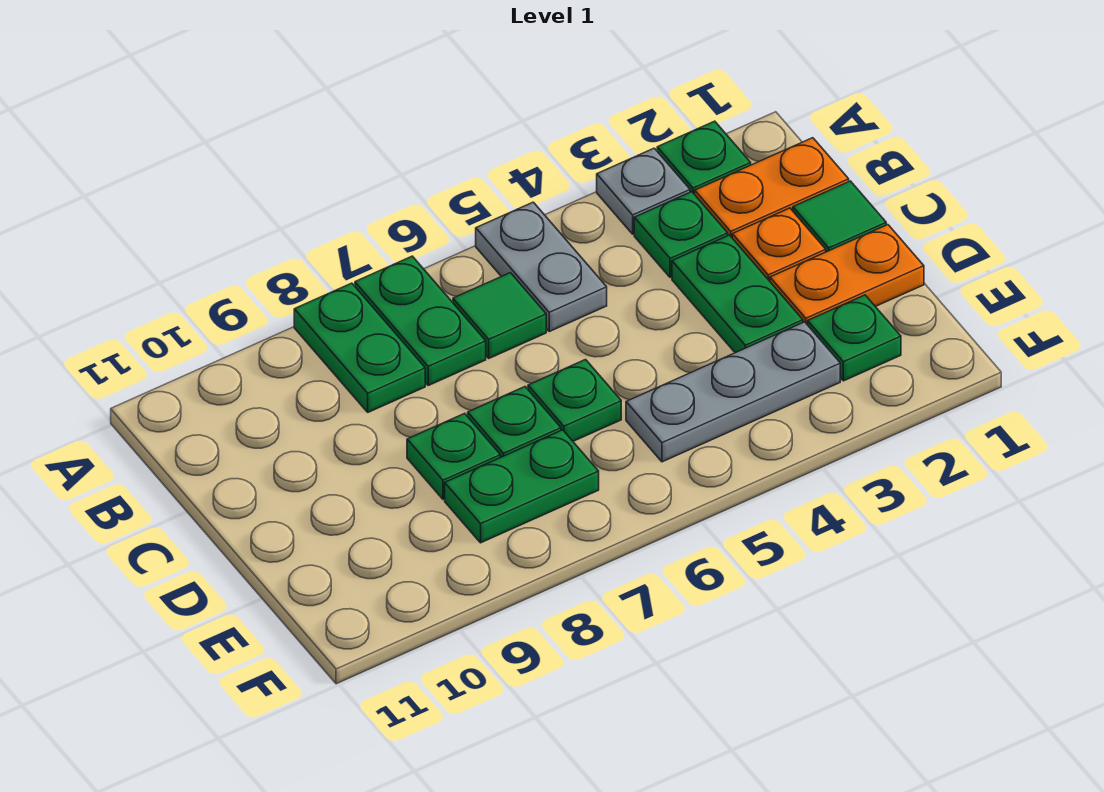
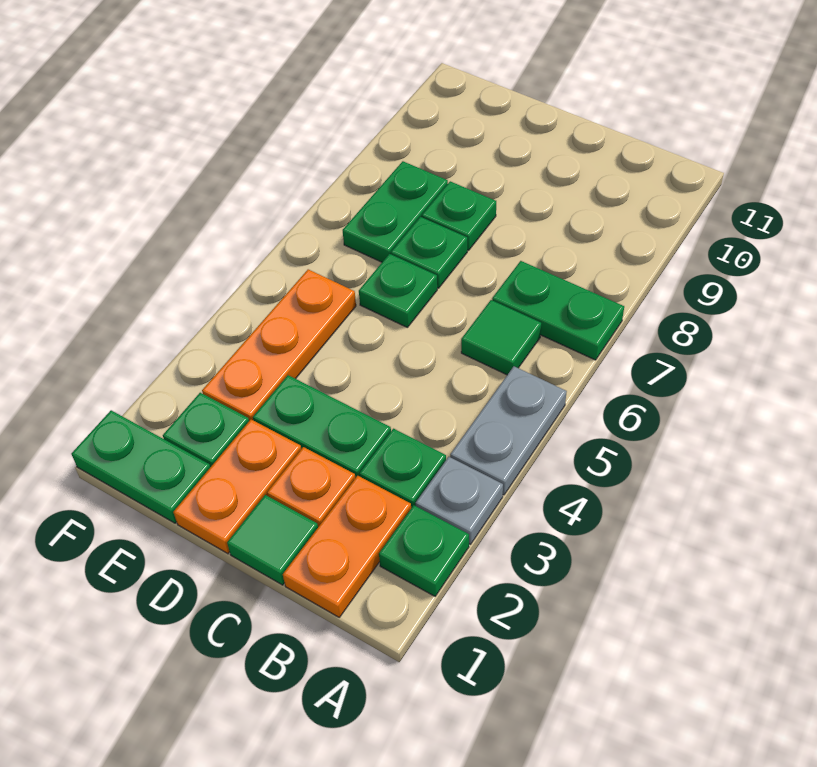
grey plate A5:B5 level 1 -> grey plate A4:A5 level 1
green plate A8:B8 level 1 -> green plate E1:F1 level 1
grey plate E3:E5 level 1 -> orange plate E3:E5 level 1

